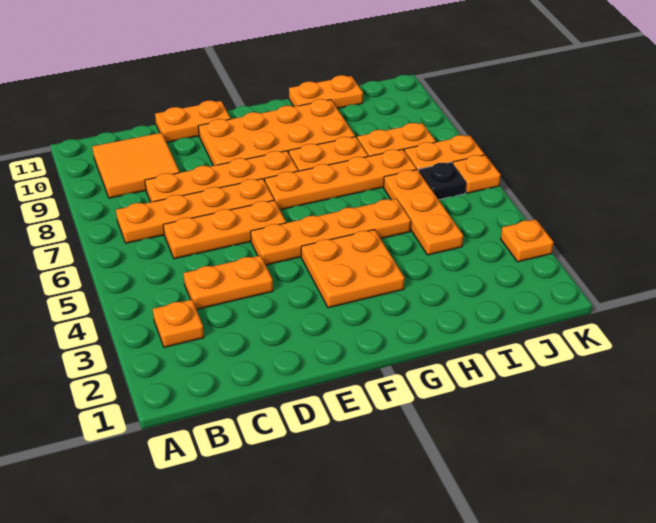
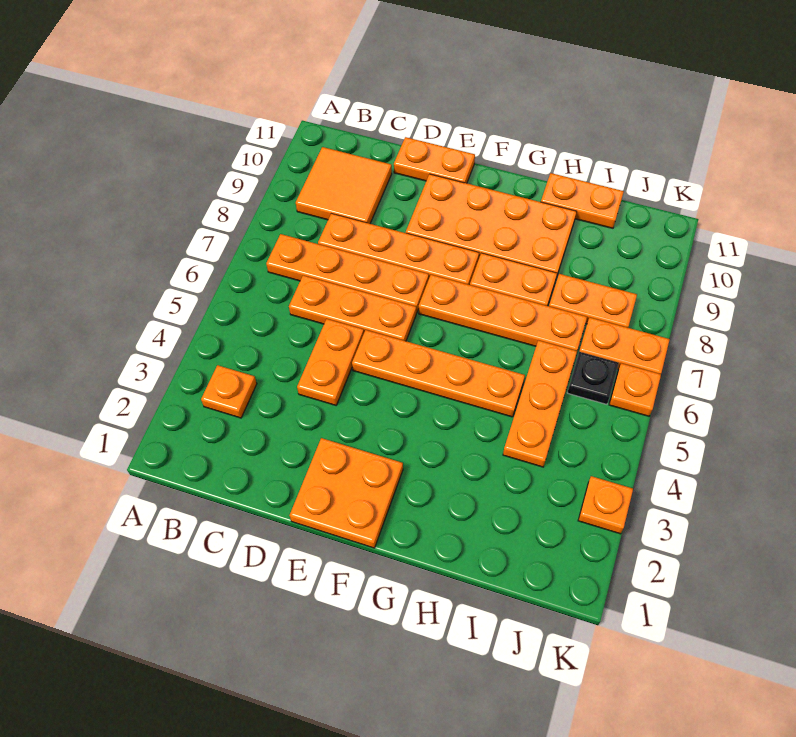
orange plate C4:D4 level 1 -> orange plate D4:D5 level 1
orange plate F3:G4 level 1 -> orange plate E1:F2 level 1

